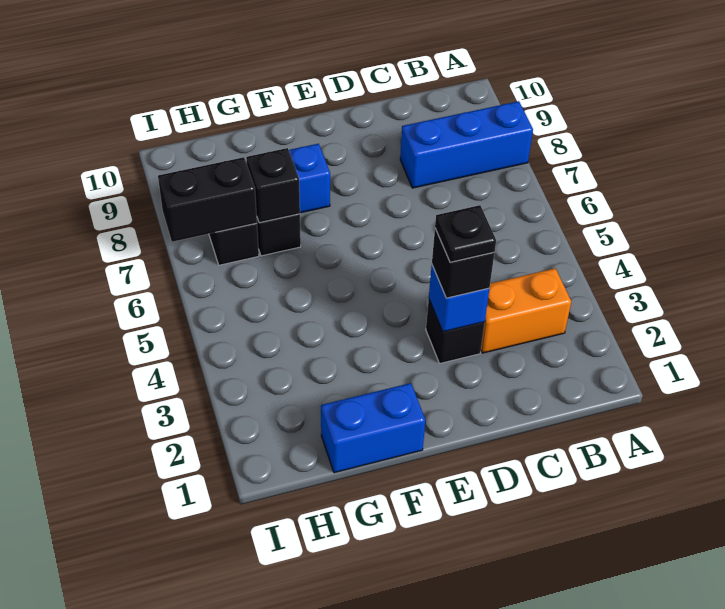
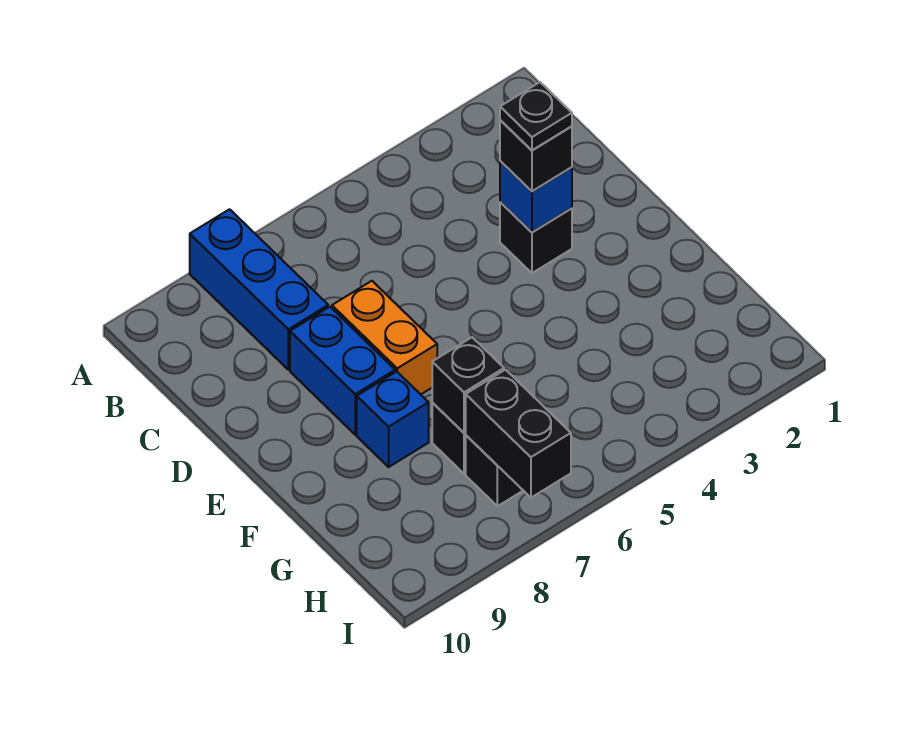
orange brick B3:C3 level 1 -> orange brick D7:E7 level 1
blue brick F1:G1 level 1 -> blue brick D8:E8 level 1

